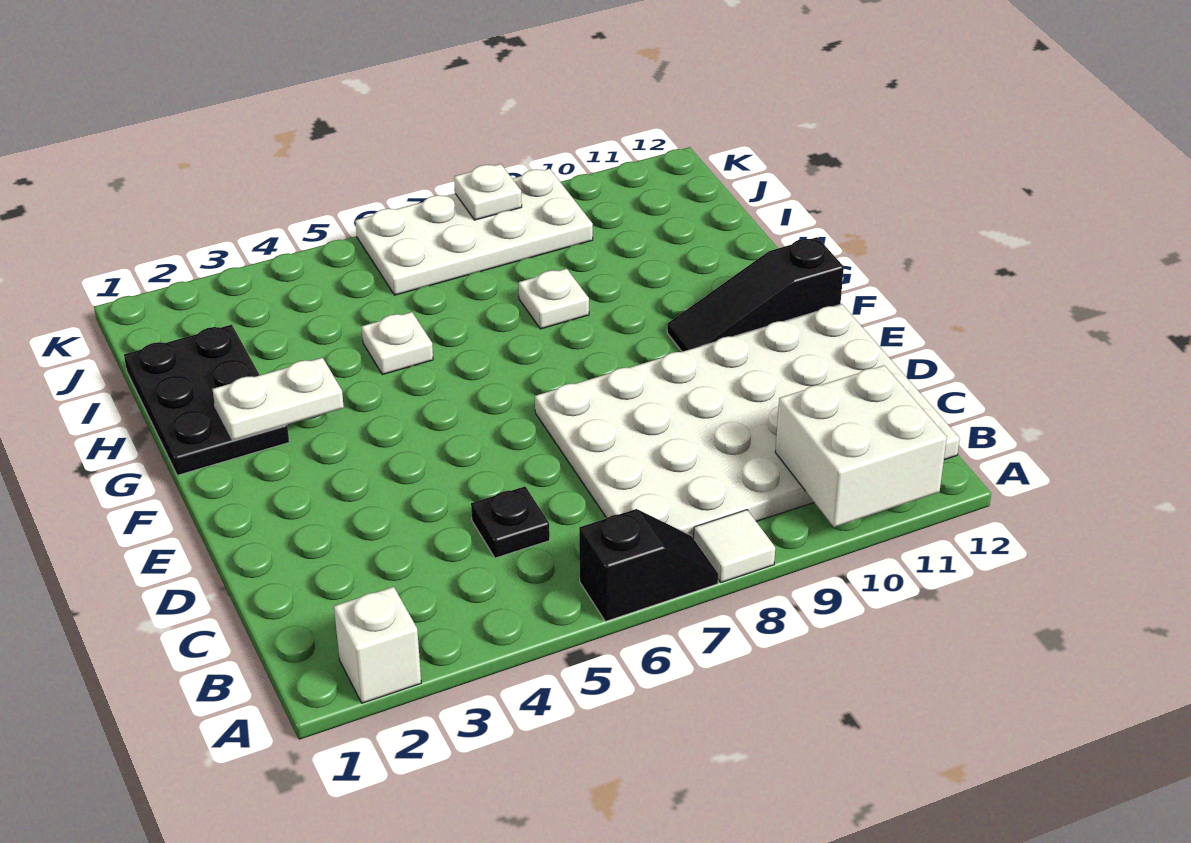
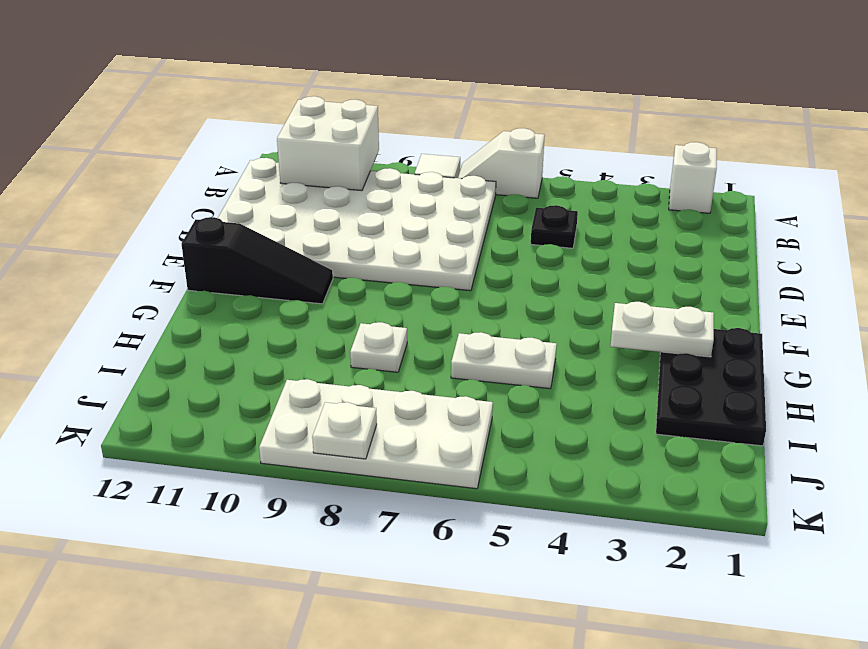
black slope A6:A7 level 1 top 6 -> white slope A6:A7 level 1 top 6
white plate H5 level 1 -> white plate H5:H6 level 1

